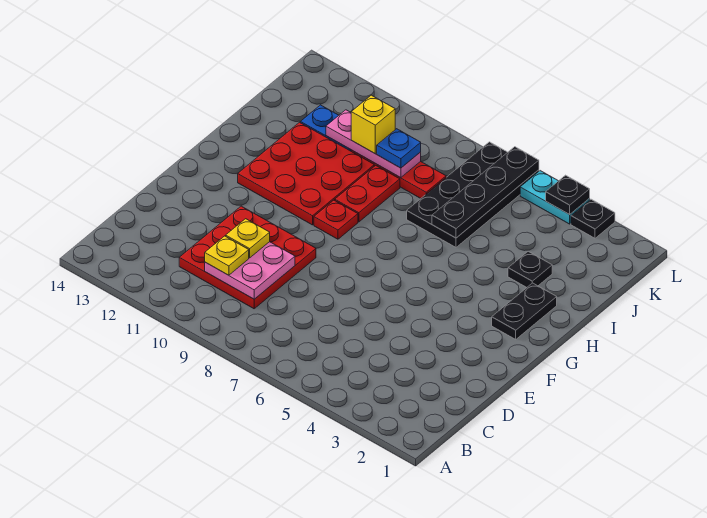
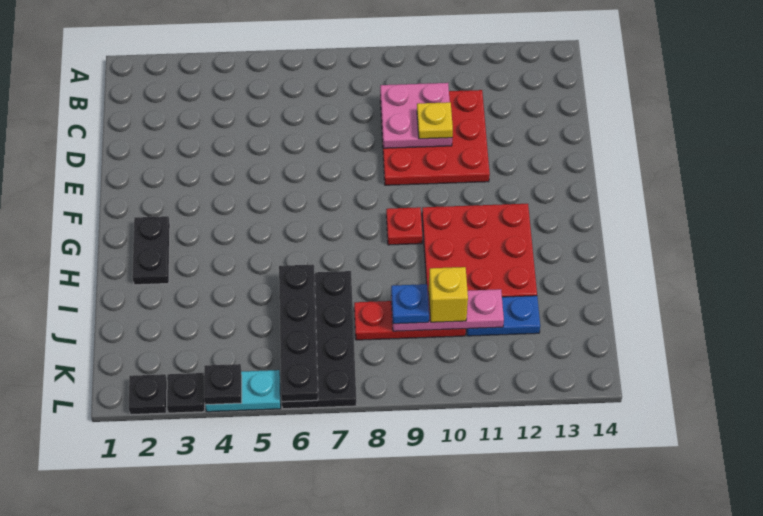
yellow plate C10 level 3 -> none
red plate H9:I9 level 1 -> none
black plate I3 level 1 -> black plate L2 level 1

